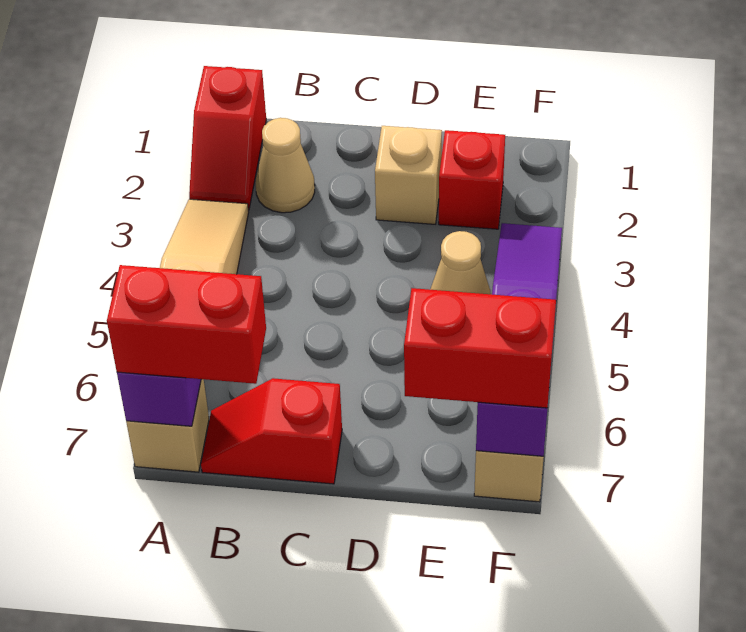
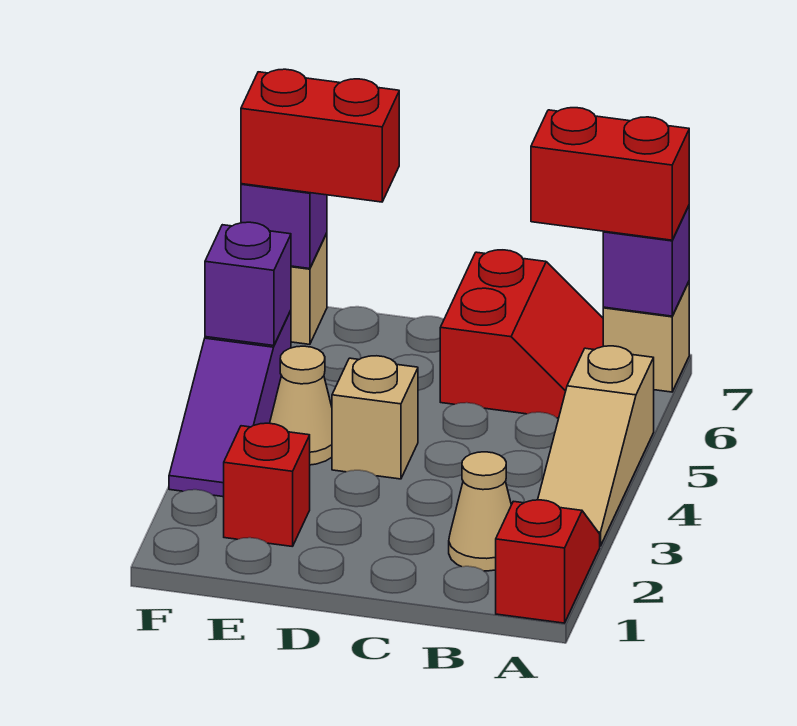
red slope B7:C7 level 1 top C -> red slope B6:C7 level 1 top C
tan brick D2 level 1 -> tan brick D4 level 1
none -> purple brick F5 level 2

